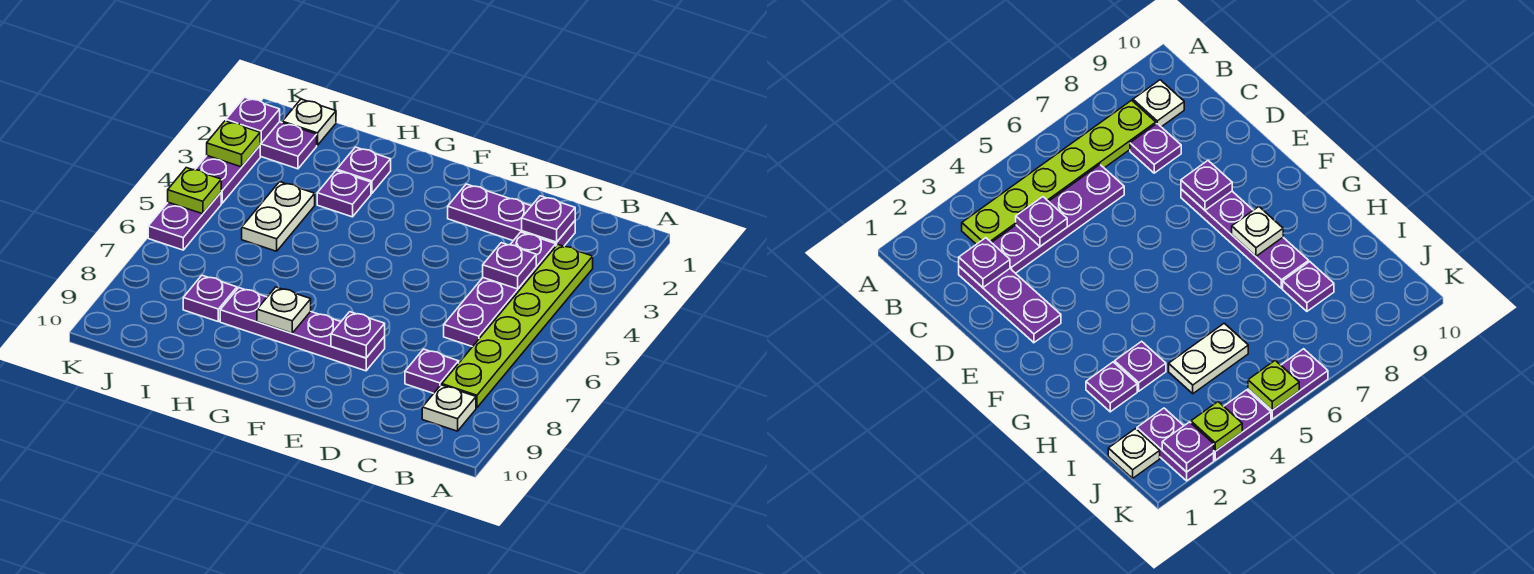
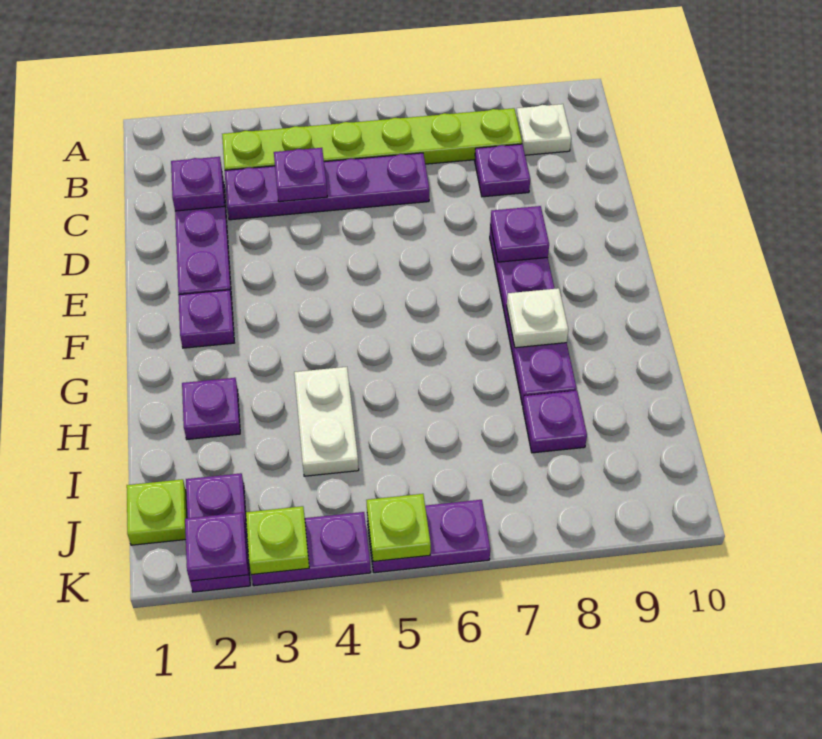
purple plate H3 level 1 -> purple plate F2 level 1
white plate I4:I5 level 1 -> white plate H4:I4 level 1
white plate J1 level 1 -> lime plate J1 level 1

